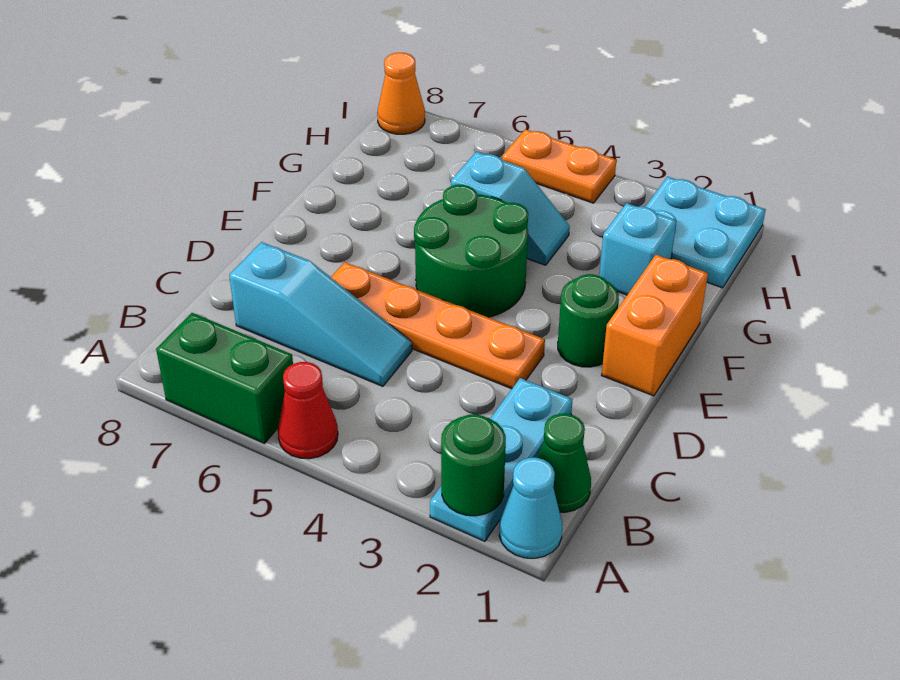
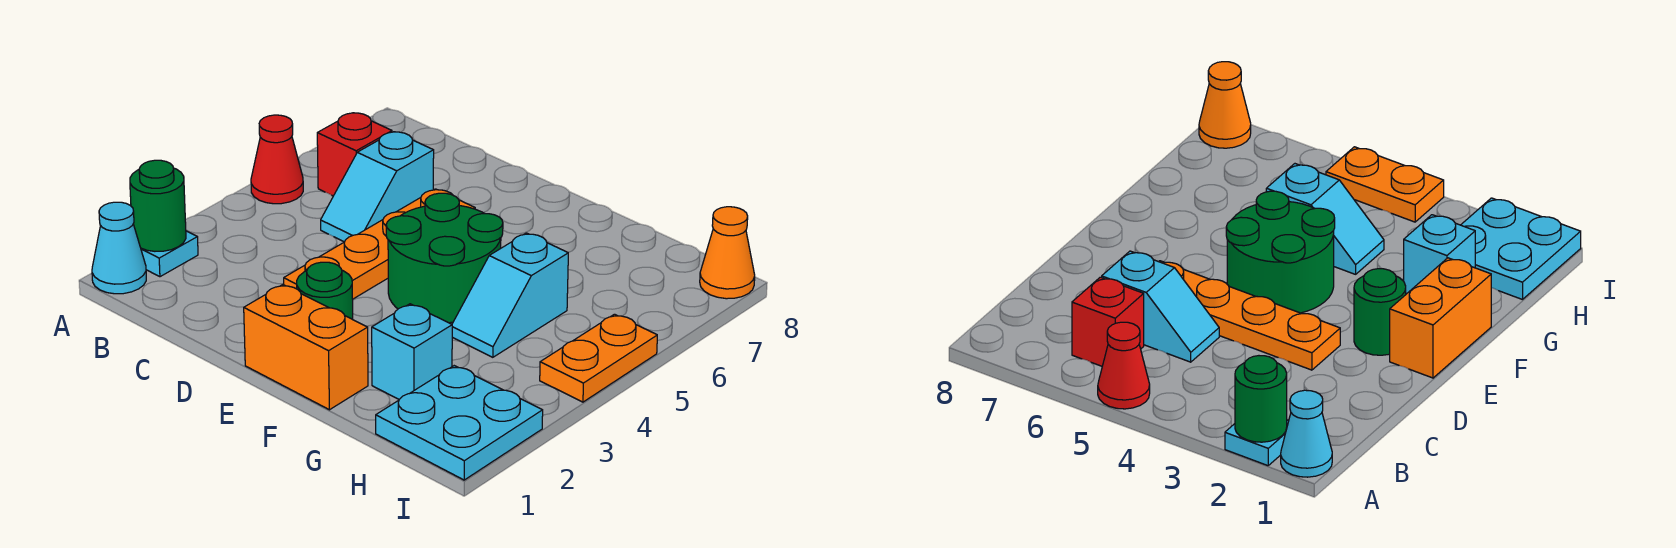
cyan plate A2:C2 level 1 -> cyan plate A2 level 1
green brick A6:A7 level 1 -> none
green cone B1 level 1 -> none
none -> red brick B6 level 1
cyan slope C5:C7 level 1 top 7 -> cyan slope C5:C6 level 1 top 6

